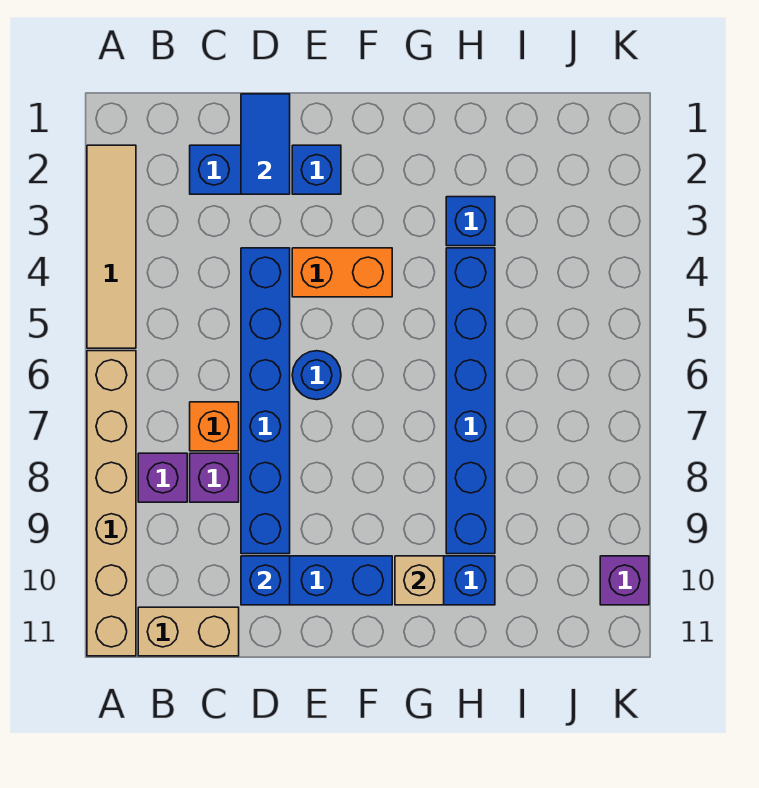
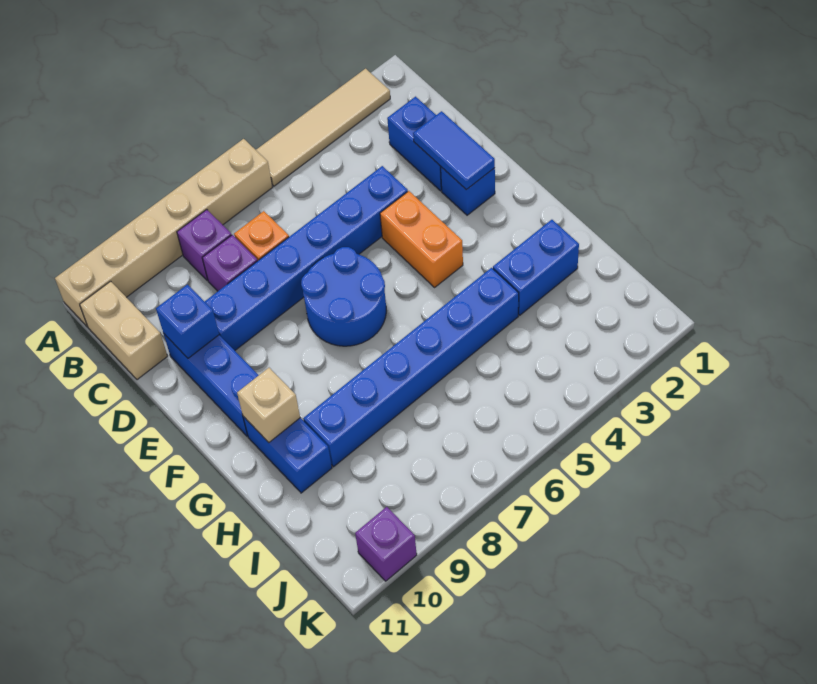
blue tile D1:D2 level 2 -> blue tile D2:E2 level 2
blue round brick E6 level 1 -> blue round brick E6:F7 level 1
blue brick H3 level 1 -> blue brick H2:H3 level 1

